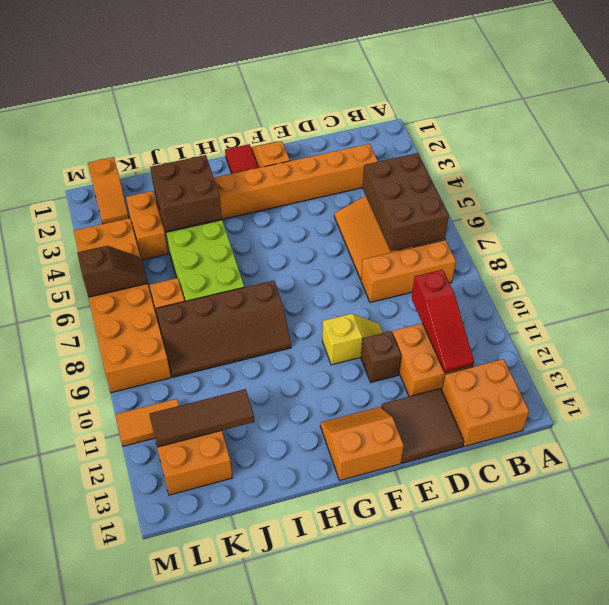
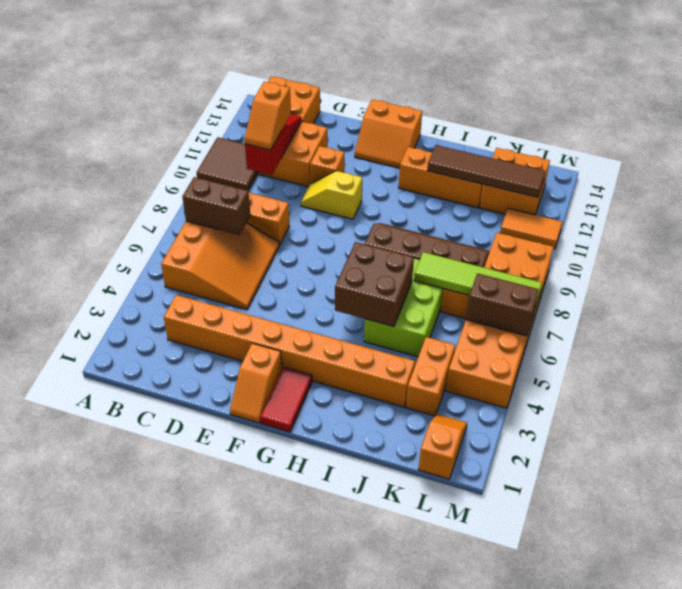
brown brick B5:C7 level 2 -> brown brick B7:C7 level 2
none -> orange slope C10:C11 level 3 top 11
brown tile D13:E14 level 1 -> brown tile A10:B11 level 1
brown brick E11 level 1 -> orange brick E11 level 1
none -> orange brick H12:J12 level 1
brown brick I3:J4 level 2 -> brown brick H5:I6 level 2
none -> lime tile J7:M7 level 2
brown tile J12:L12 level 2 -> brown tile I12:L12 level 2
brown slope L6:M6 level 2 top M -> brown brick L6:M6 level 2

